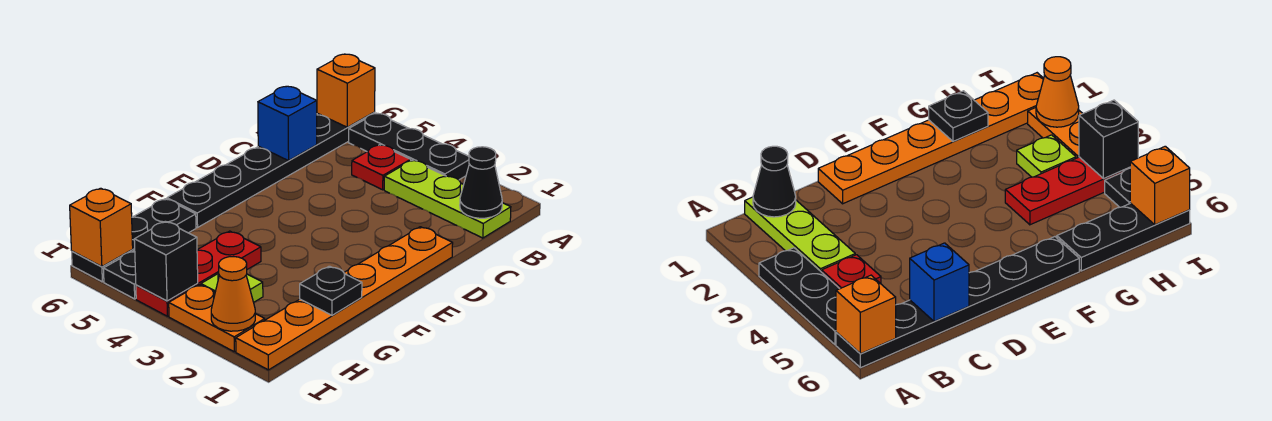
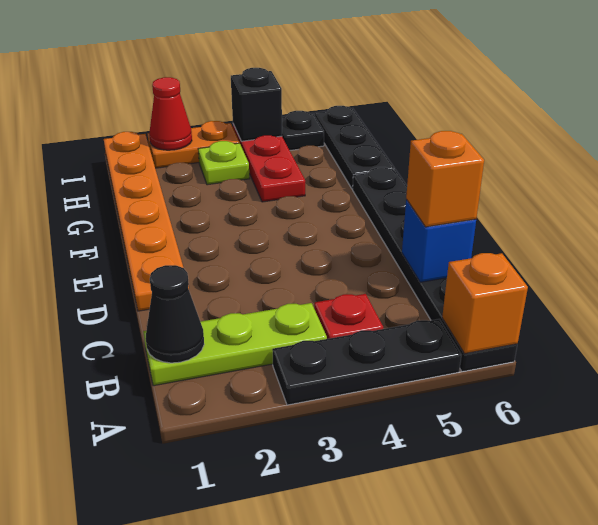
black plate G1 level 2 -> none
orange cone I2 level 2 -> red cone I2 level 2
orange brick I6 level 2 -> orange brick C6 level 3

